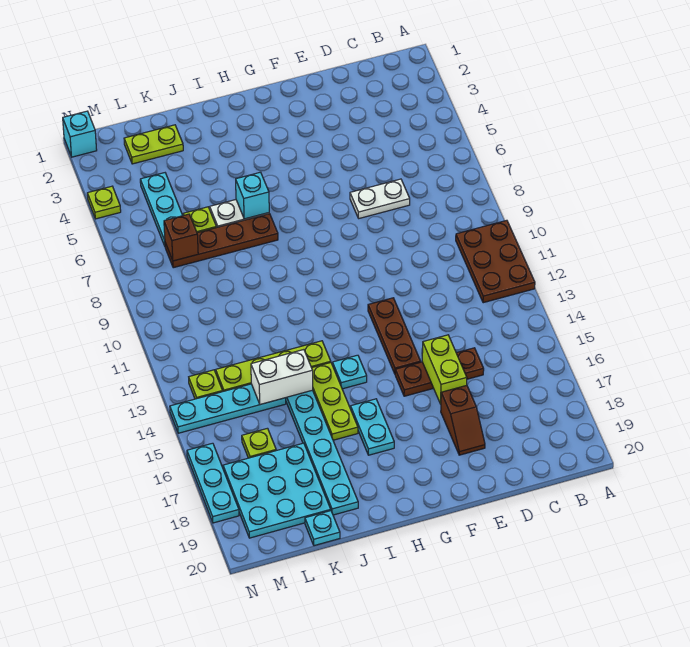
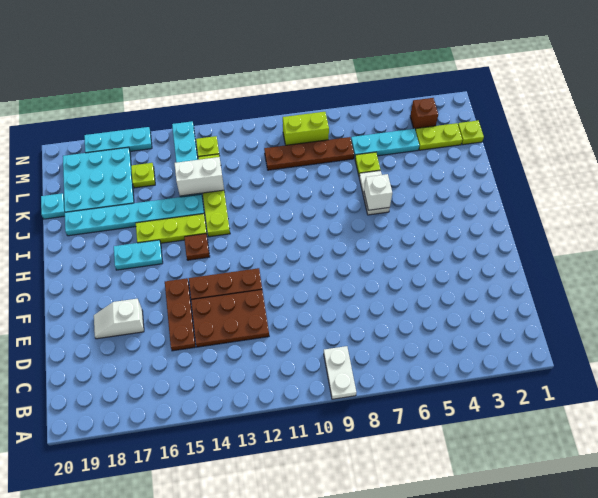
brown plate A10:B12 level 1 -> brown plate D12:E14 level 1
white plate D7:E7 level 1 -> white plate A9:B9 level 1
lime brick E15:E16 level 2 -> lime brick M8:M9 level 1
brown slope E17:E18 level 1 top 17 -> white slope E17:E18 level 1 top 17
cyan plate H14 level 1 -> brown plate H14 level 1
cyan brick I6 level 2 -> white brick I6 level 2
brown plate I7:L7 level 1 -> brown plate L7:L10 level 1
white brick J14:K14 level 2 -> white brick K13:K14 level 2
lime plate K2:L2 level 1 -> lime plate L2:L3 level 1
brown brick L7 level 2 -> brown brick M3 level 1
cyan brick N1 level 1 -> none
lime plate N4 level 1 -> lime plate L1 level 1

